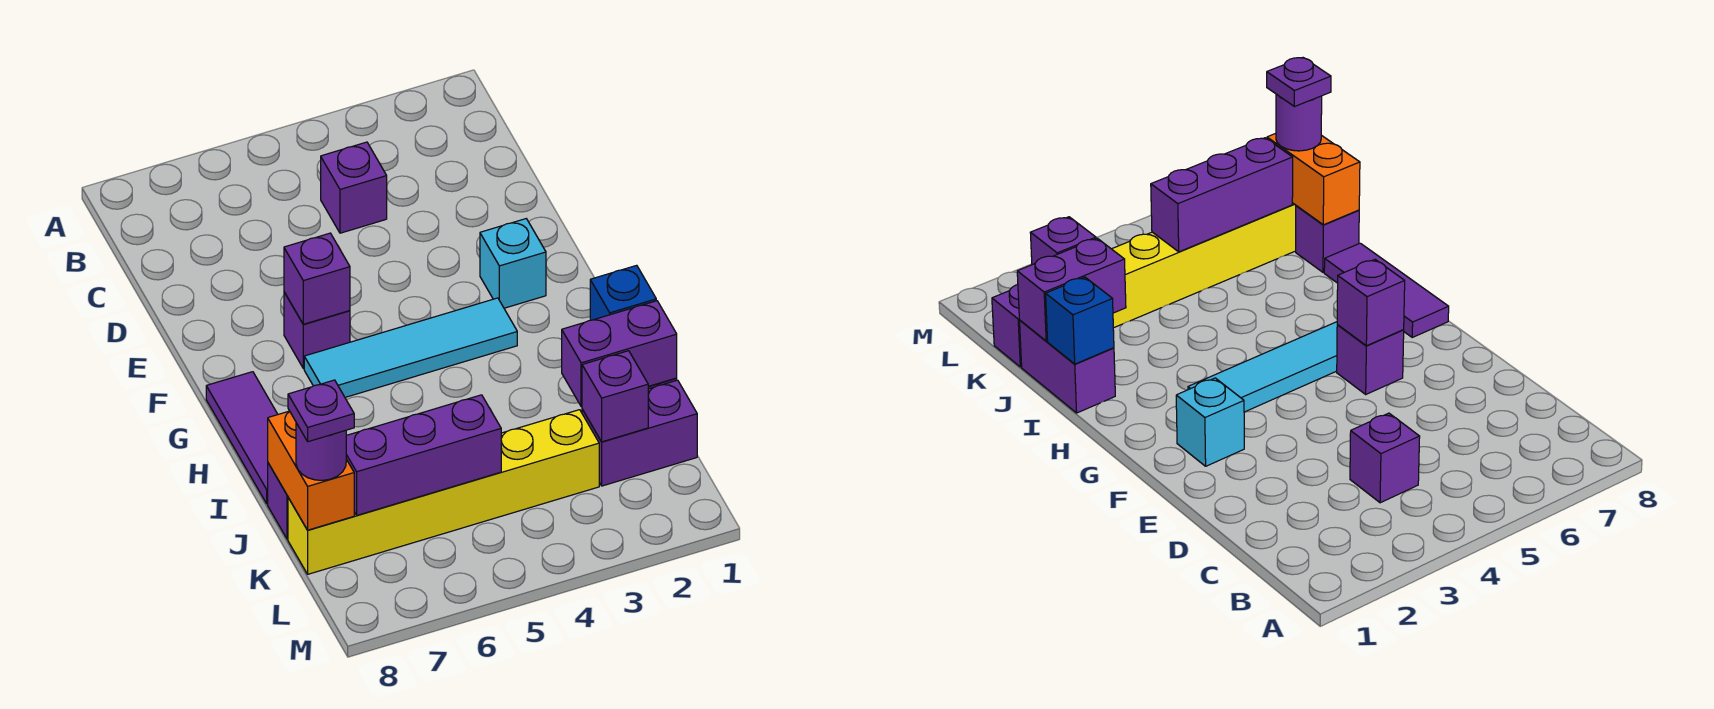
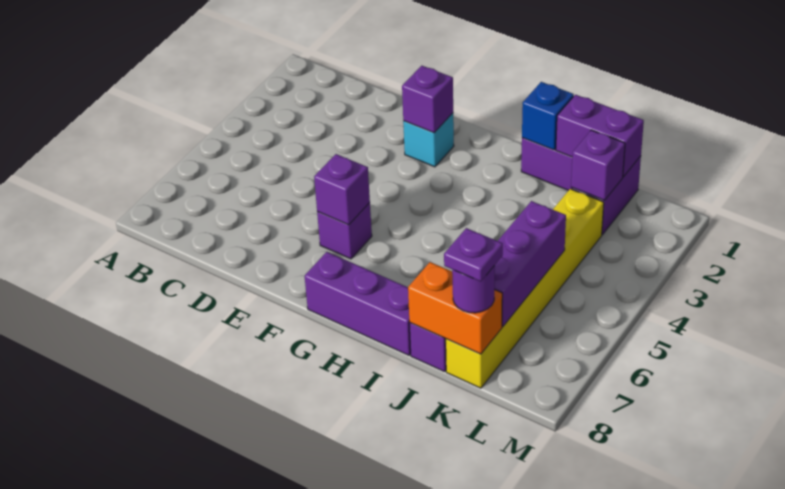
purple brick C4 level 1 -> purple brick F2 level 2
cyan tile G3:G6 level 1 -> none
purple tile G8:I8 level 1 -> purple brick G8:I8 level 1
purple brick J1:J2 level 2 -> purple brick J1:K1 level 2

